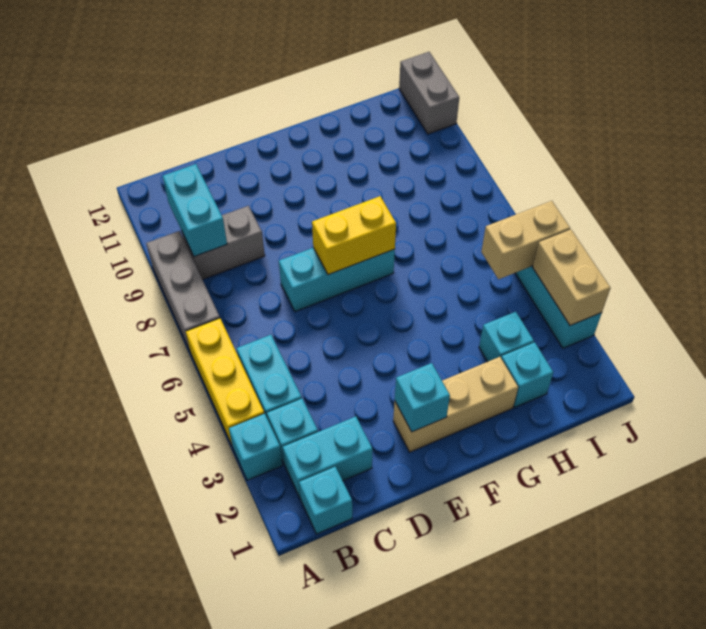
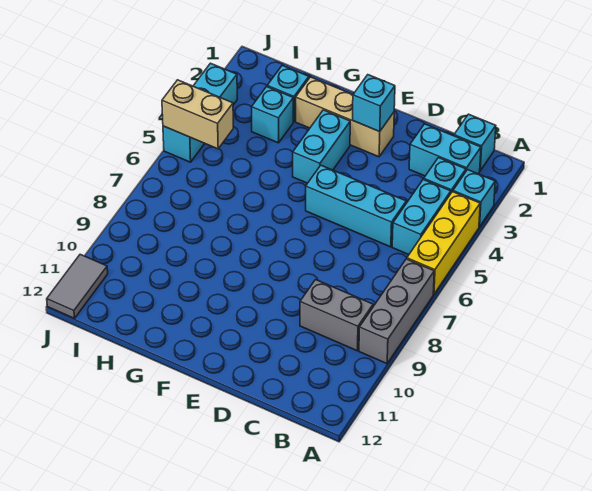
cyan brick B9:B10 level 2 -> cyan brick F3:F4 level 1
cyan brick D7:F7 level 1 -> cyan brick C5:E5 level 1
yellow brick E7:F7 level 2 -> none
tan brick J3:J4 level 2 -> none
grey brick J11:J12 level 1 -> grey tile J11:J12 level 1

